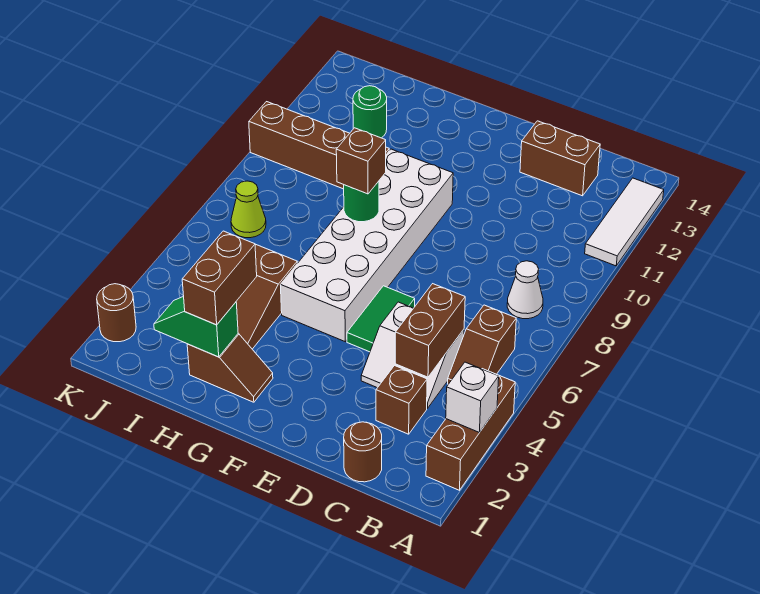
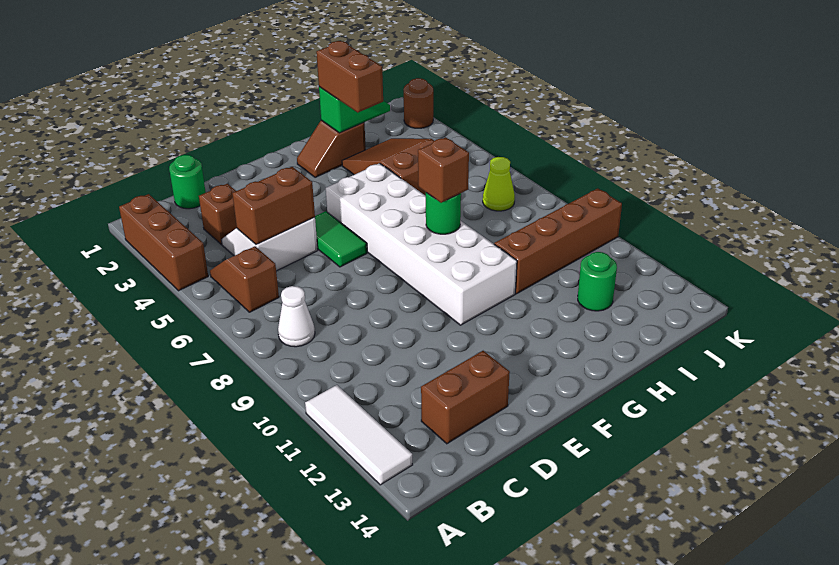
white brick A3 level 2 -> none
brown round brick C1 level 1 -> green round brick C1 level 1
brown brick C4:C5 level 2 -> brown brick C5:D5 level 2

